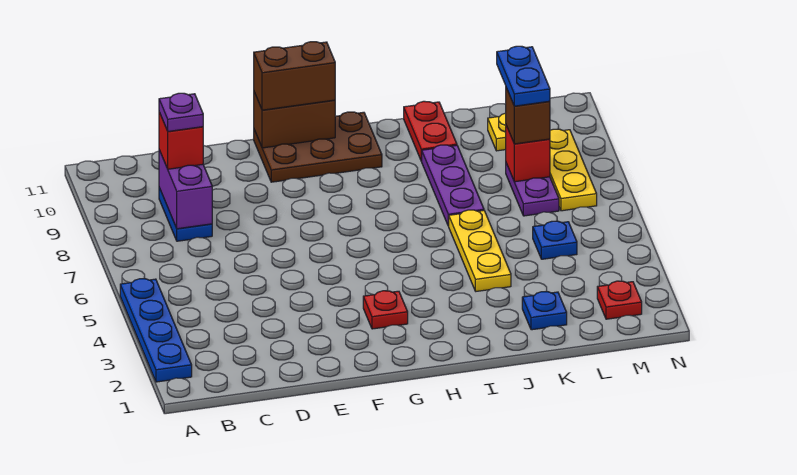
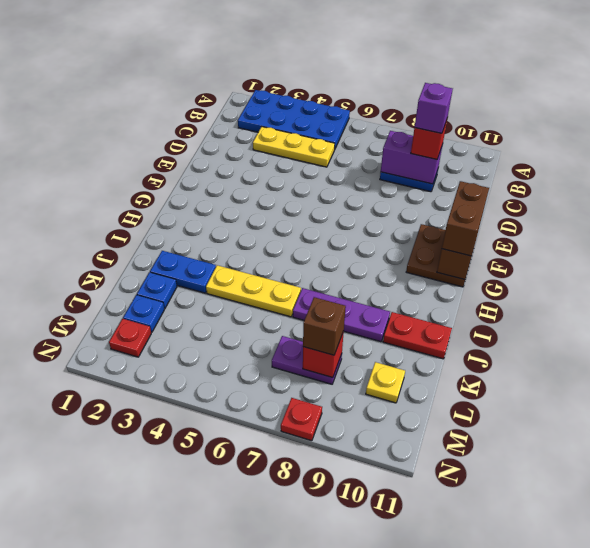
blue plate A2:A5 level 1 -> blue plate A2:B5 level 1
purple plate C9 level 4 -> purple brick C9 level 4
brown plate F10:H11 level 1 -> brown plate F10:G11 level 1
red plate G3 level 1 -> red plate N8 level 1
blue plate L5 level 1 -> blue plate L2 level 1
blue plate L8:L9 level 4 -> blue plate J2:J3 level 1
yellow plate M7:M9 level 1 -> yellow plate C3:C5 level 1

